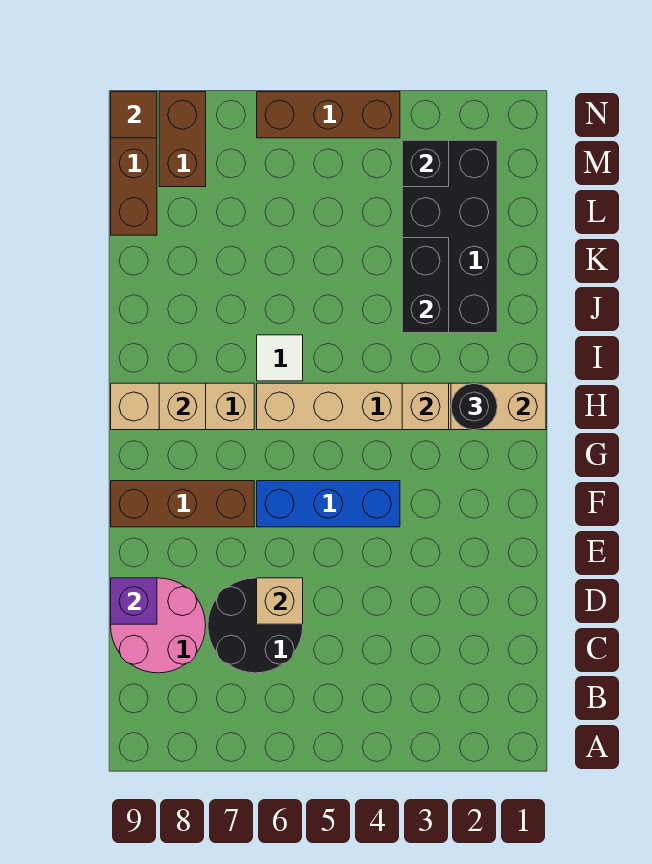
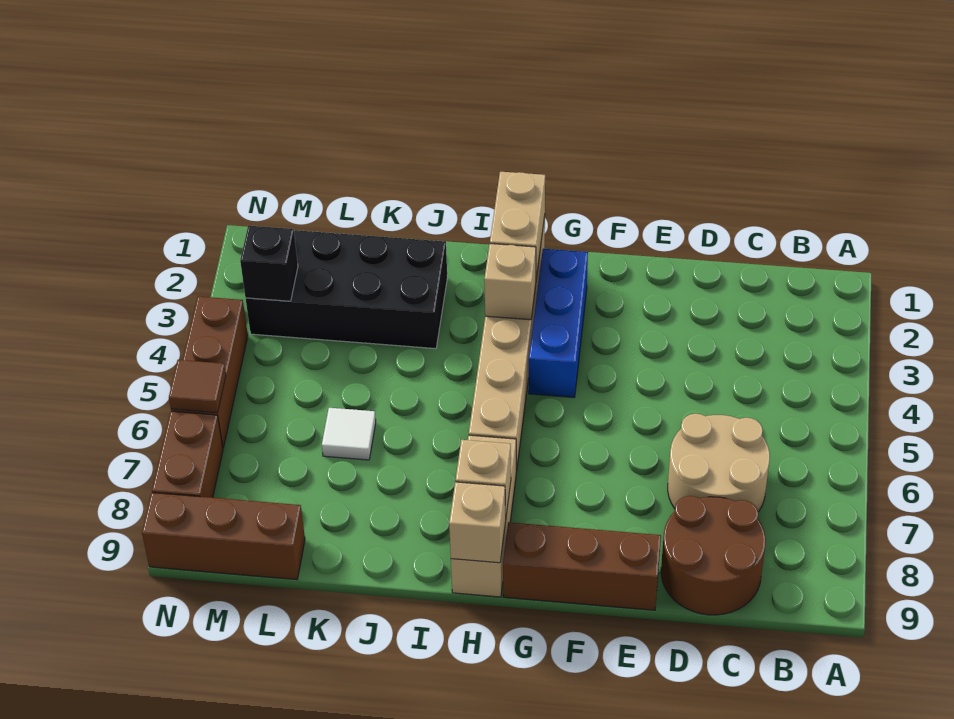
black round brick C6:D7 level 1 -> tan round brick C6:D7 level 1
pink round brick C8:D9 level 1 -> brown round brick C8:D9 level 1
tan brick D6 level 2 -> tan brick H9 level 2
purple brick D9 level 2 -> none
blue brick F4:F6 level 1 -> blue brick G2:G4 level 1
brown brick F7:F9 level 1 -> brown brick E9:G9 level 1
black round brick H2 level 3 -> none
white tile I6 level 1 -> white tile K6 level 1
black brick J3:K3 level 2 -> none
brown brick M8:N8 level 1 -> brown brick N7:N8 level 1
brown tile N9 level 2 -> brown tile N6 level 2

